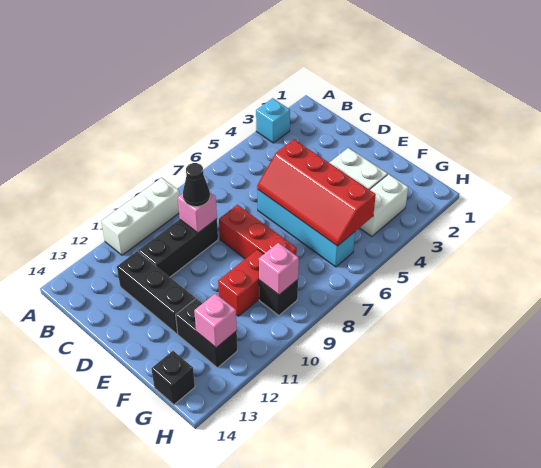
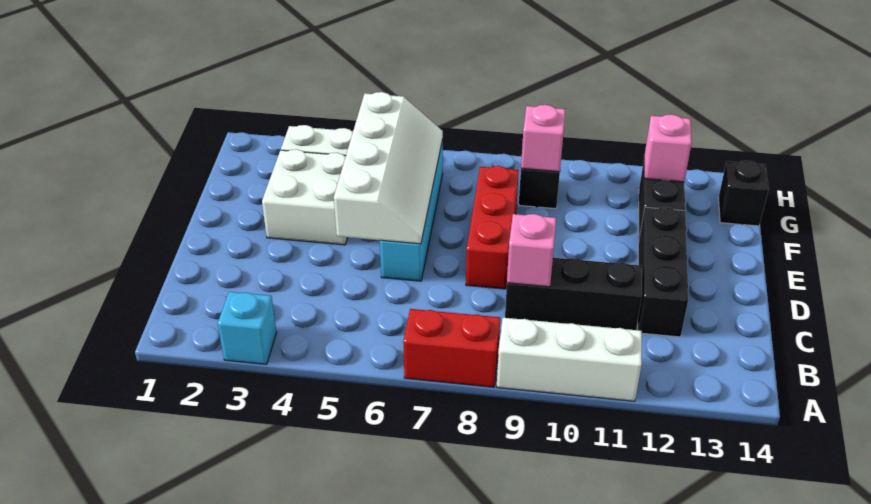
black cone C9 level 3 -> none
red slope D5:G6 level 2 top 5 -> white slope D5:G6 level 2 top 5
red brick F9:F10 level 1 -> red brick A7:A8 level 1

